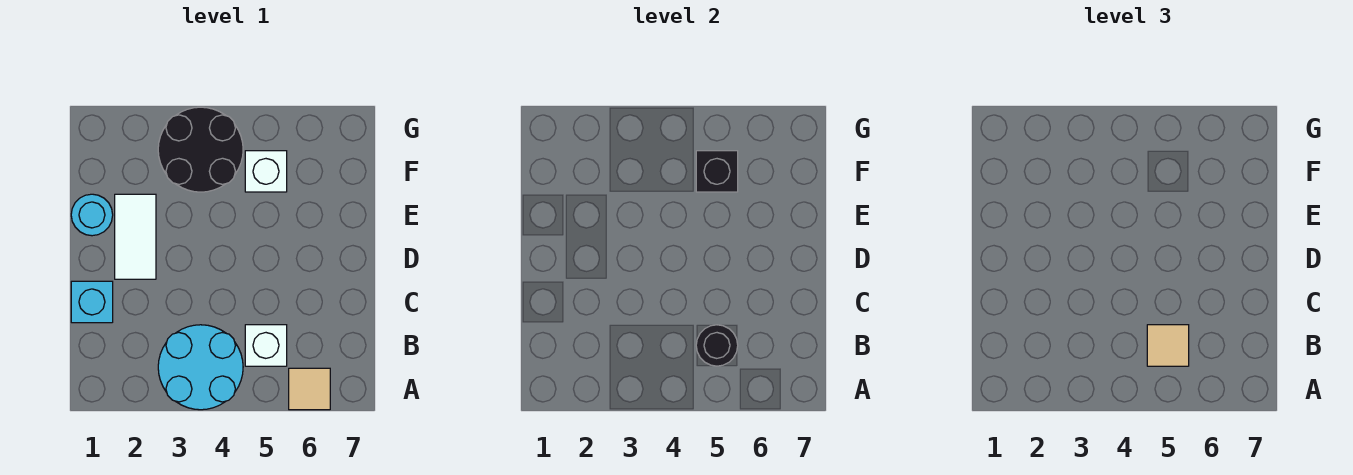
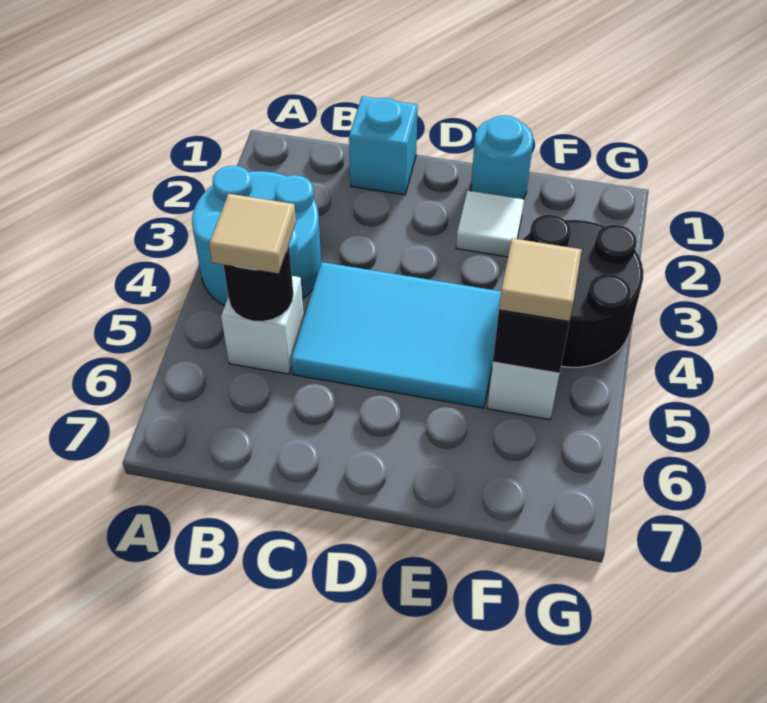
tan tile A6 level 1 -> tan tile F5 level 3
none -> cyan tile C4:E5 level 1
white tile D2:E2 level 1 -> white tile E2 level 1

